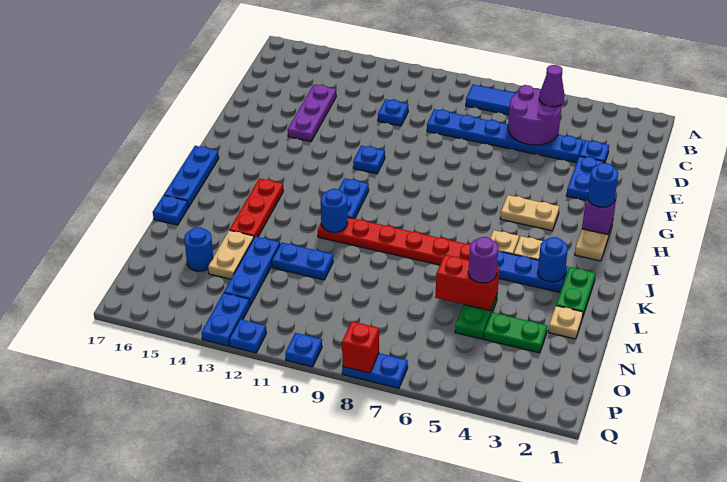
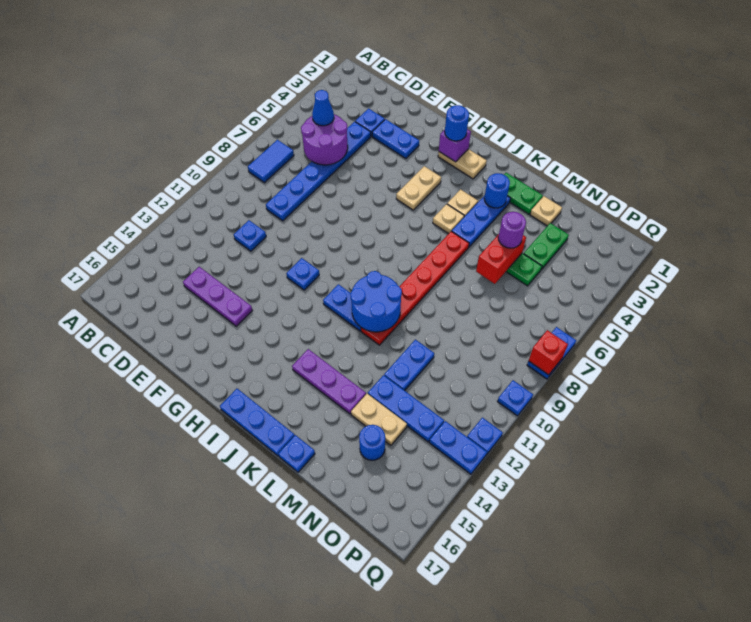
purple cone C5 level 3 -> blue cone C5 level 3
red plate J14:L14 level 1 -> purple plate J14:L14 level 1
blue round brick K11 level 2 -> blue round brick J10:K11 level 2

